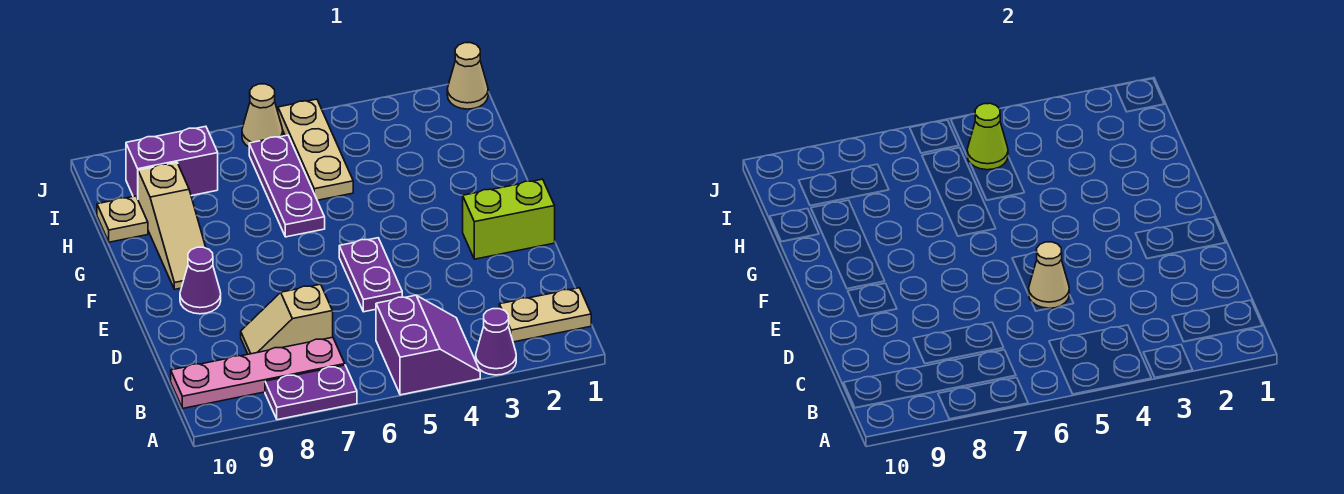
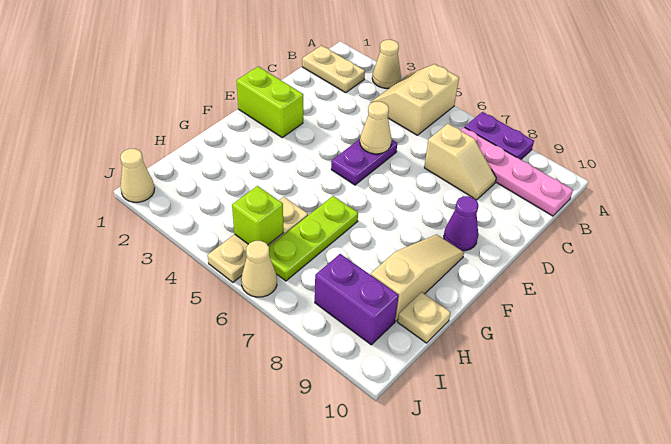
purple cone A3 level 1 -> tan cone A3 level 1
purple slope A4:B5 level 1 top 5 -> tan slope A4:B5 level 1 top 5
purple plate G6:I6 level 1 -> lime plate G6:I6 level 1
lime cone I5 level 2 -> lime brick I5 level 2

